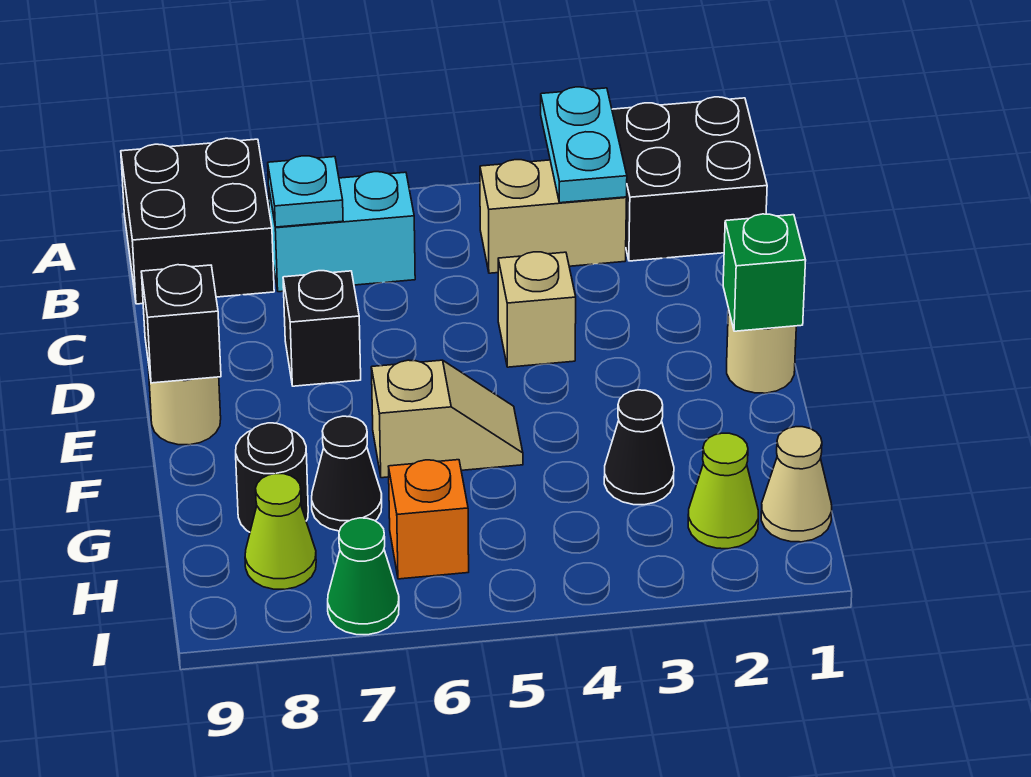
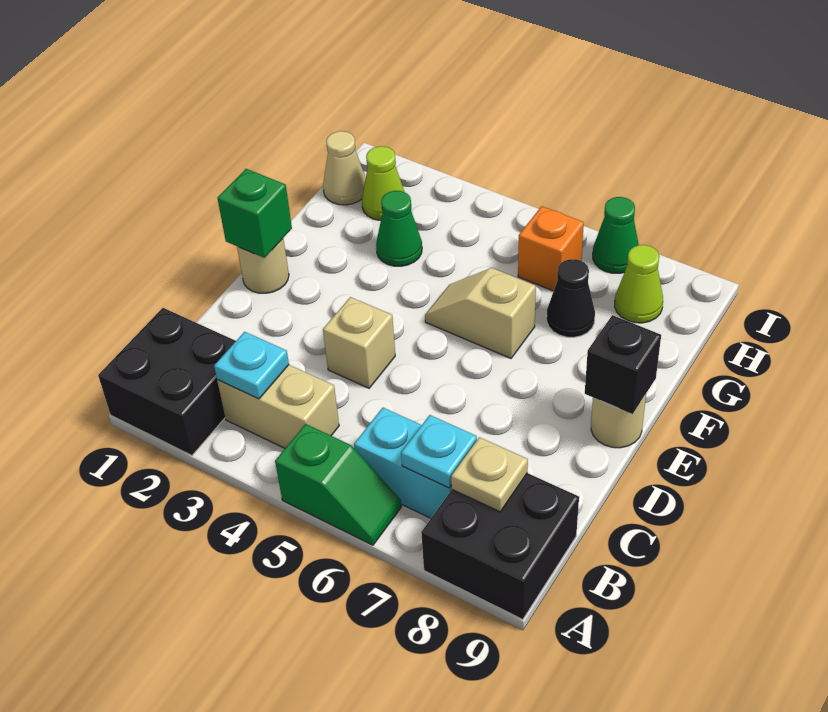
cyan plate A3:B3 level 2 -> cyan plate B3 level 2
none -> green slope A5:A6 level 1 top 5
none -> tan plate B8 level 2
black brick D7 level 1 -> none
black cone G3 level 1 -> green cone G3 level 1
black round brick G8 level 1 -> none

